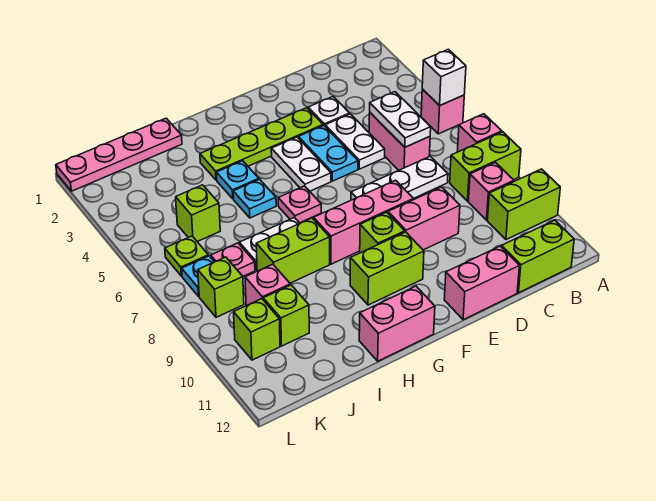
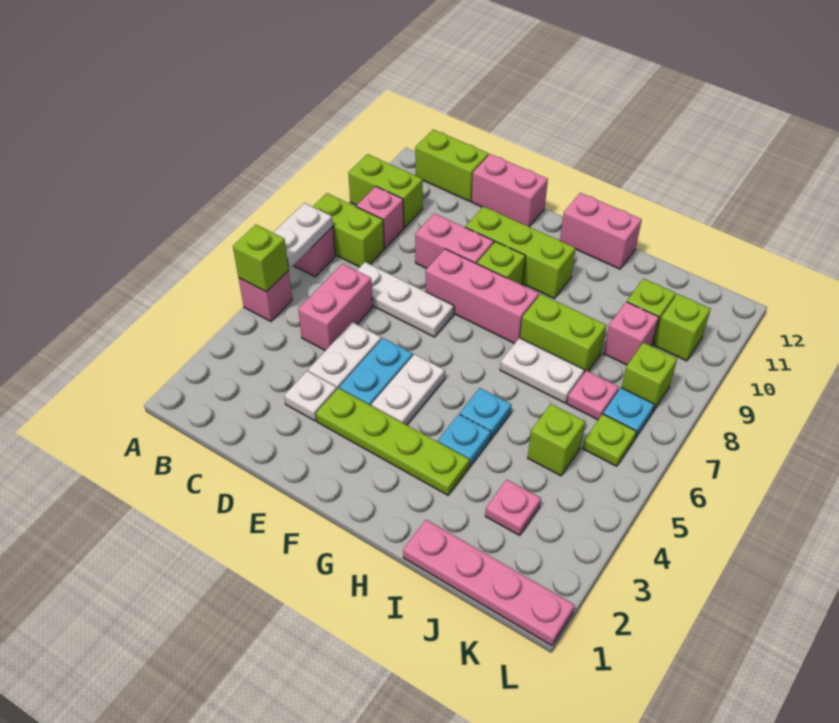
white brick A5 level 2 -> lime brick A5 level 2
white plate C5:C6 level 2 -> white plate A6:A7 level 2
lime brick F10:G10 level 1 -> lime brick E10:G10 level 1
pink plate G6 level 1 -> pink plate J3 level 1

